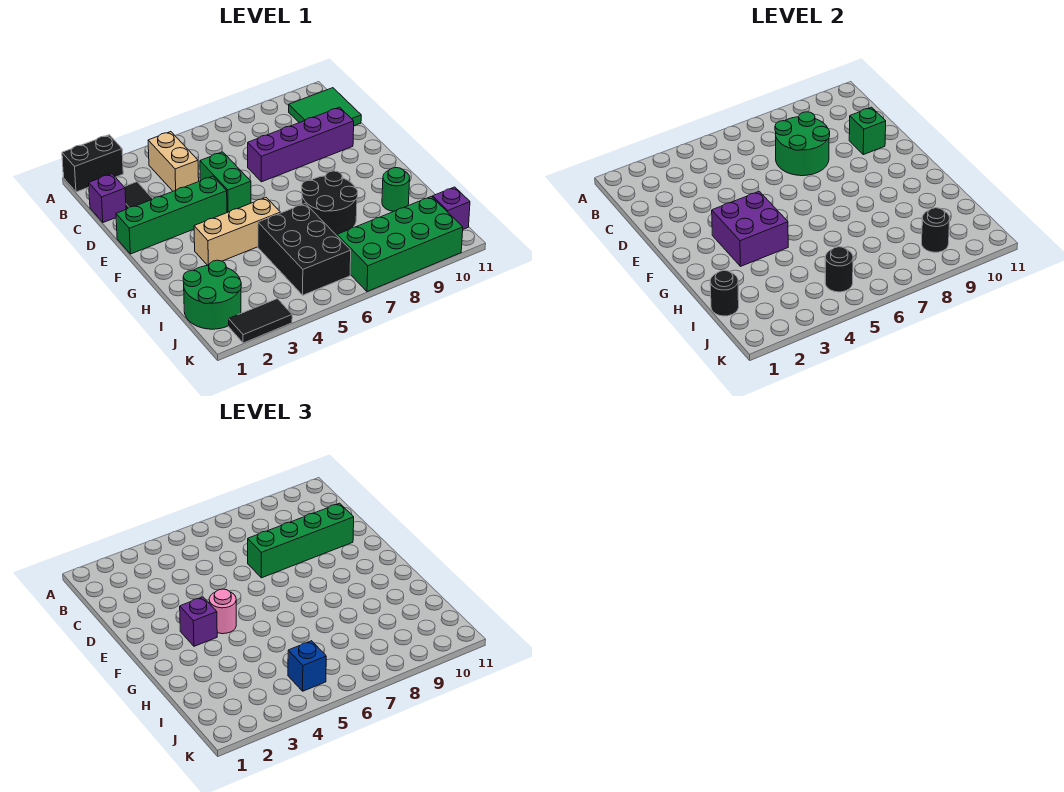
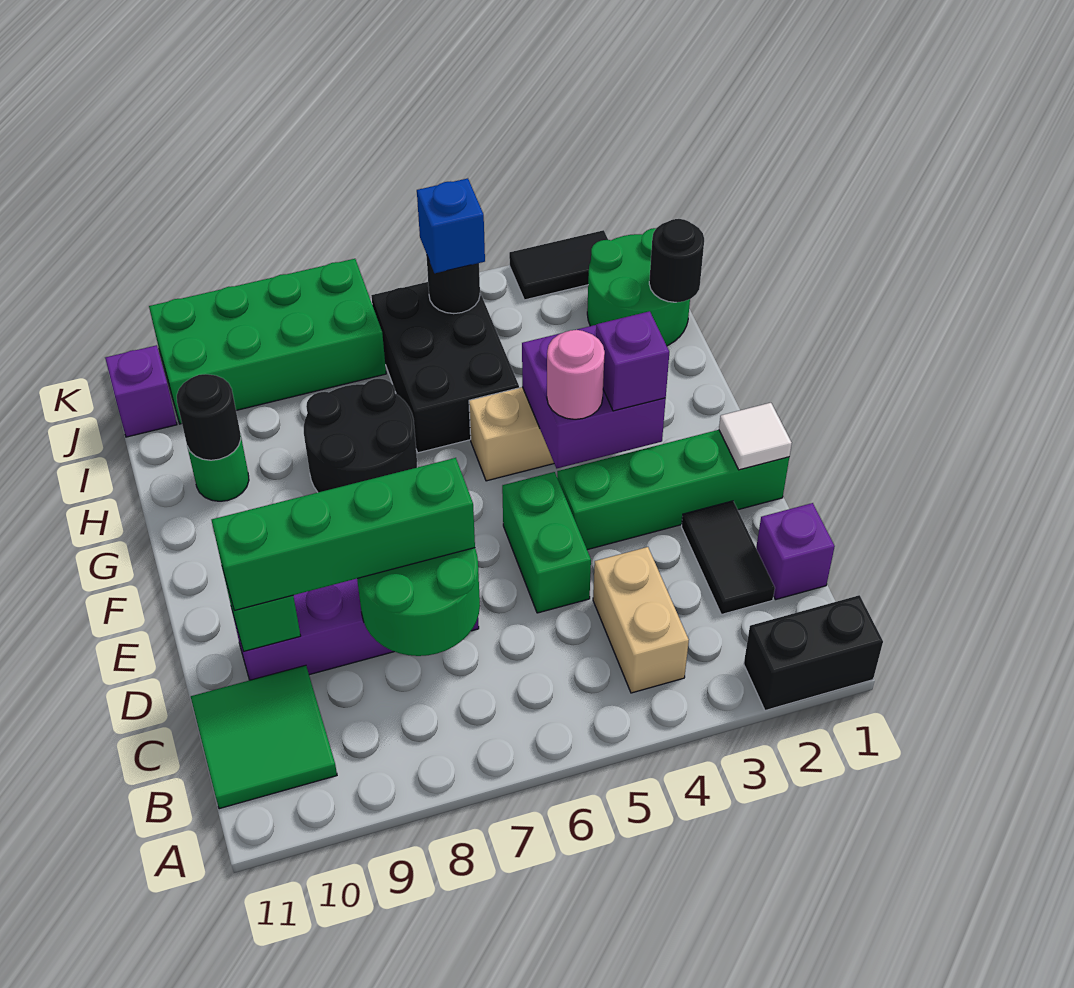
none -> white tile E1 level 2
black round brick J9 level 2 -> black round brick H10 level 2

